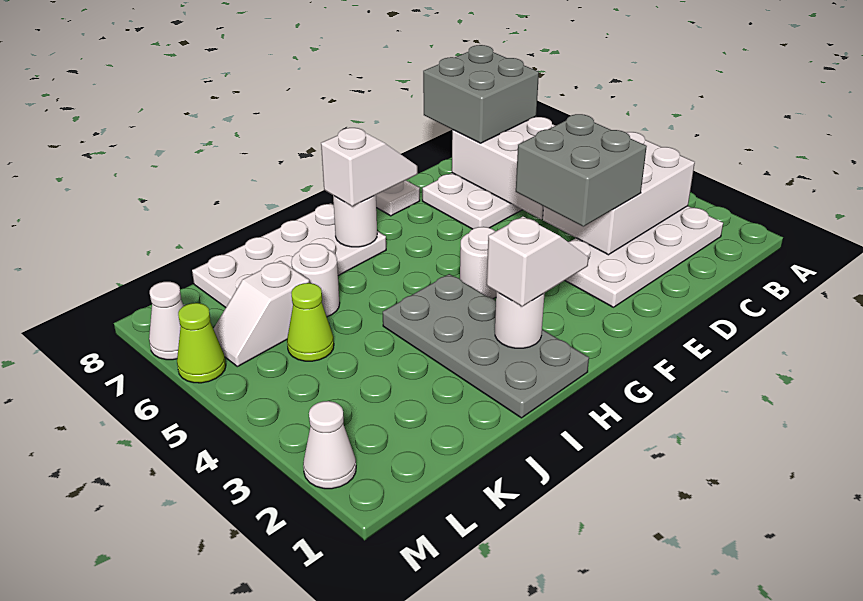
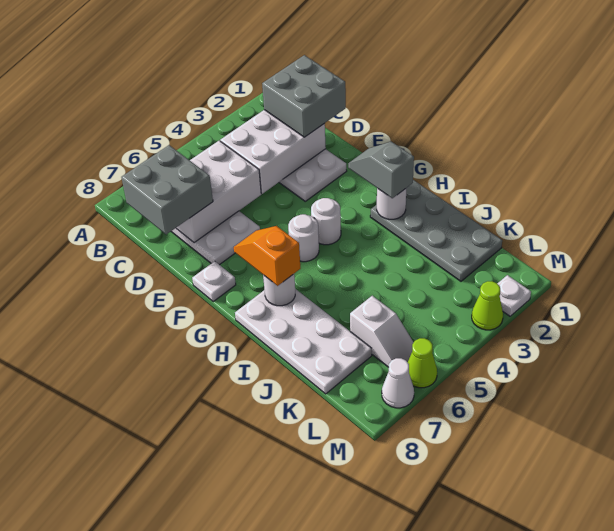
white brick B3:D4 level 2 -> white brick C2:D4 level 2
grey brick D3:E4 level 3 -> grey brick C1:D2 level 3
white slope G2:H2 level 3 top H -> grey slope G2:H2 level 3 top H
white slope G7:H7 level 3 top H -> orange slope G7:H7 level 3 top H
grey plate H1:I4 level 1 -> grey plate H1:K2 level 1
white round brick J6 level 1 -> white round brick G5 level 1
lime cone K5 level 1 -> lime cone M3 level 1
white cone M2 level 1 -> white plate M2 level 1

